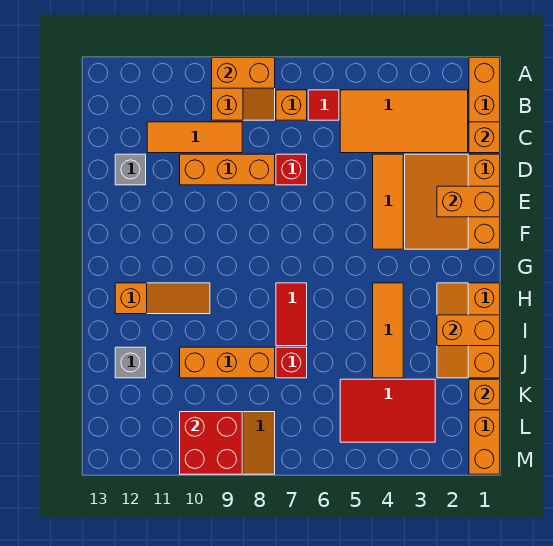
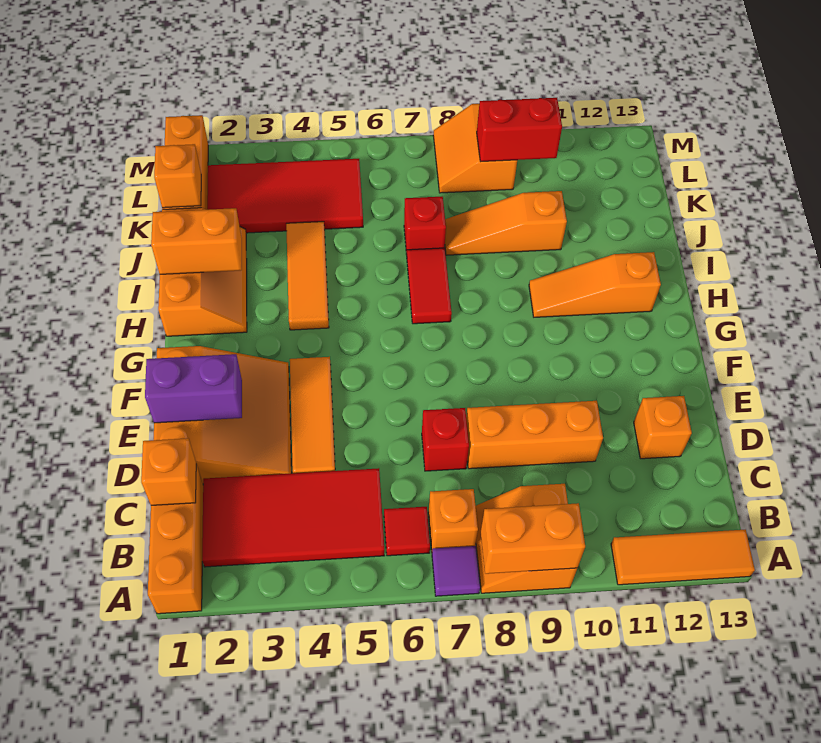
none -> purple tile A7 level 1
orange tile B2:C5 level 1 -> red tile B2:C5 level 1
orange tile C9:C11 level 1 -> orange tile A11:A13 level 1
grey brick D12 level 1 -> orange brick D12 level 1
orange brick E1:E2 level 2 -> purple brick E1:E2 level 2
orange brick J8:J10 level 1 -> orange slope J8:J10 level 1 top 10
grey brick J12 level 1 -> none
red tile K3:L5 level 1 -> red tile K2:L5 level 1
red brick L9:M10 level 2 -> red brick L9:L10 level 2

